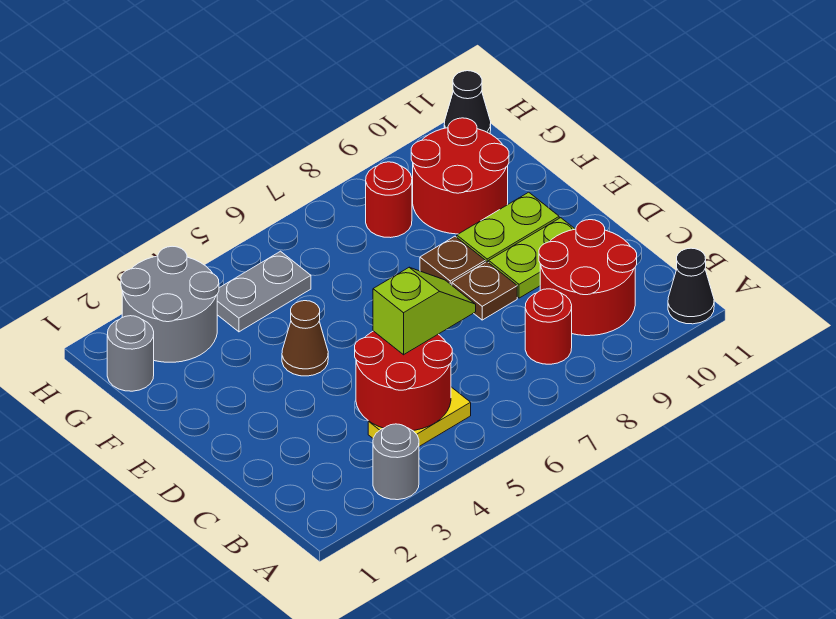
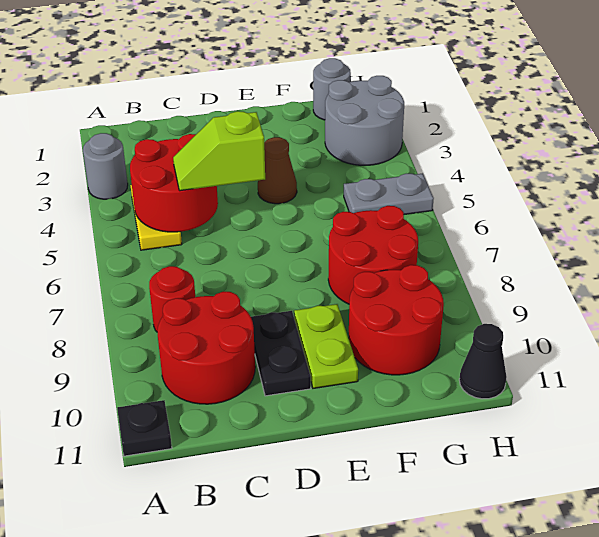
black cone A11 level 1 -> black plate A11 level 1
lime slope C5:C6 level 3 top 5 -> lime slope C5:D5 level 3 top D
brown plate D8 level 1 -> none
lime plate D9:D10 level 1 -> black plate D9:D10 level 1
brown plate E8 level 1 -> none
grey plate G4:G5 level 1 -> grey plate G5:H5 level 1
red round brick G8 level 1 -> red round brick F7:G8 level 1

